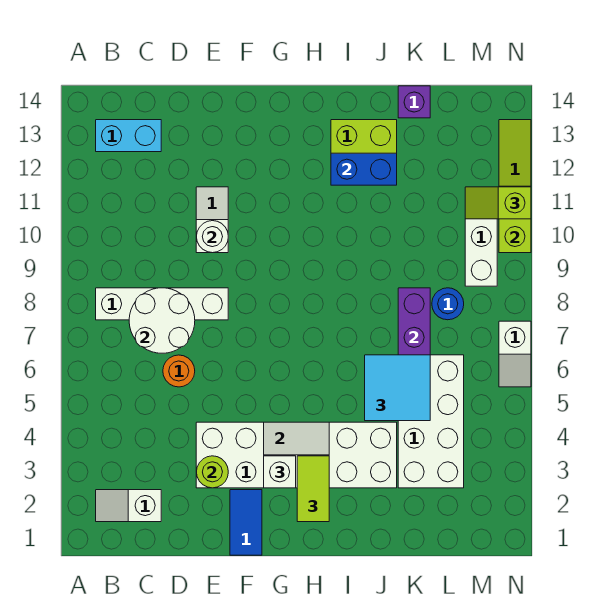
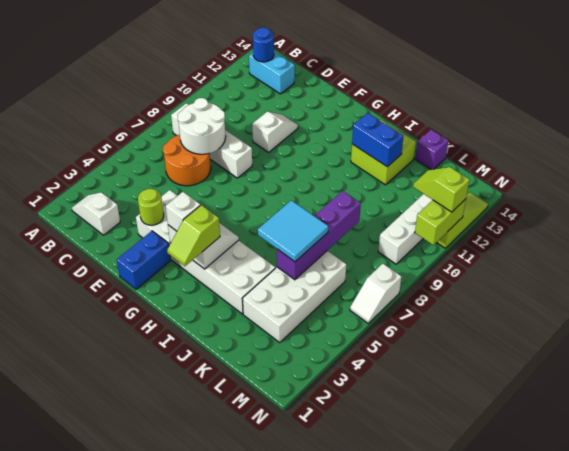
orange round brick D6 level 1 -> orange round brick C6:D7 level 1
white round brick E10 level 2 -> none
blue tile F1:F2 level 1 -> blue brick F1:F2 level 1
lime tile H2:H3 level 3 -> lime slope H2:H3 level 3 top 3
blue round brick L8 level 1 -> blue round brick B13 level 2

